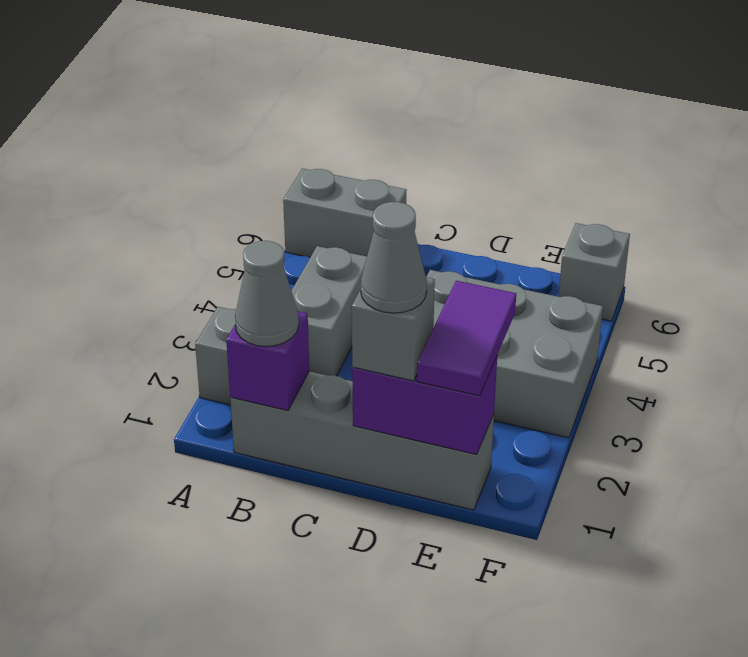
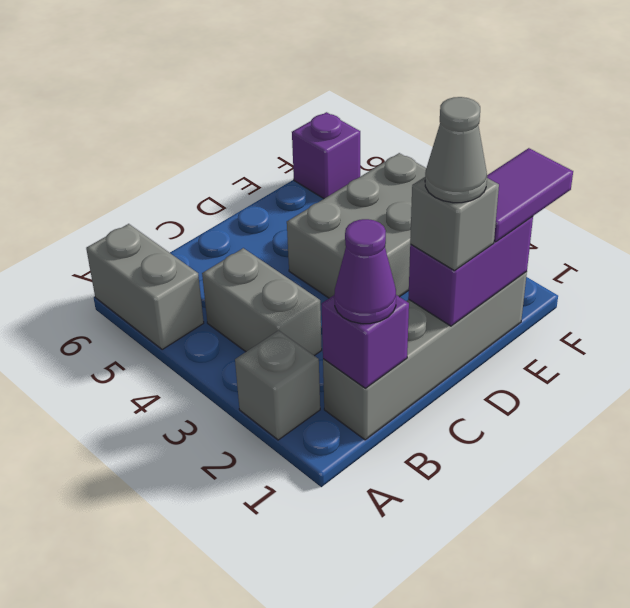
grey brick A6:B6 level 1 -> grey brick A5:A6 level 1
grey cone B1 level 3 -> purple cone B1 level 3
purple tile E1:E2 level 3 -> purple tile E1:F1 level 3
grey brick F6 level 1 -> purple brick F6 level 1

